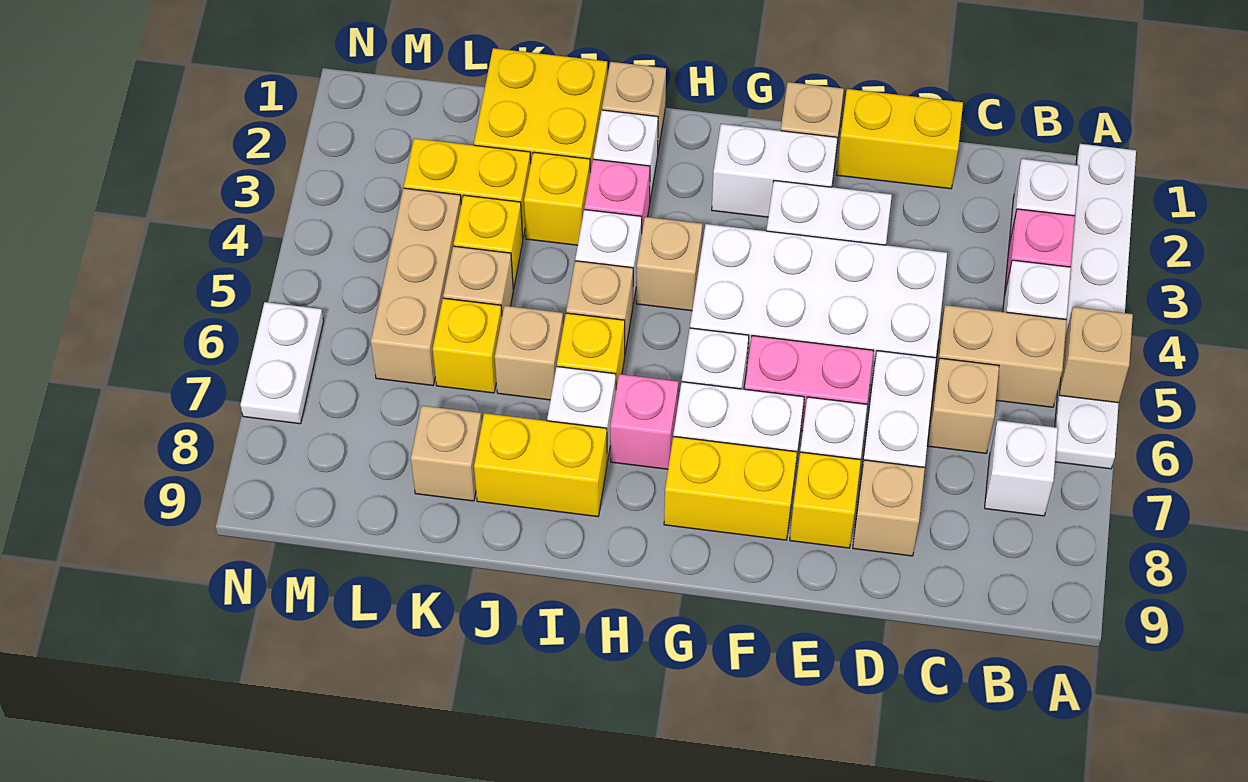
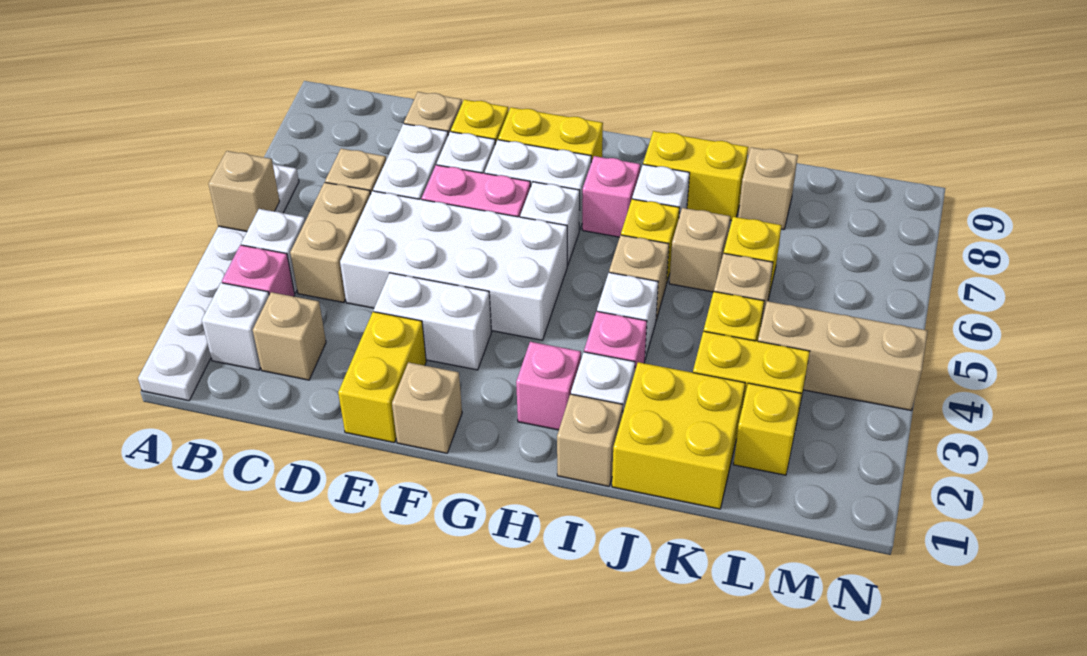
tan brick B5:C5 level 1 -> tan brick C4:C5 level 1
white brick B7 level 1 -> none
yellow brick D1:E1 level 1 -> yellow brick E1:E2 level 1
white brick F2:G2 level 1 -> none
none -> pink brick H2 level 1
tan brick H4 level 1 -> tan brick C2 level 1
yellow brick J3 level 1 -> yellow brick L2 level 1
tan brick L4:L6 level 1 -> tan brick L4:N4 level 1
white plate N6:N7 level 1 -> none

